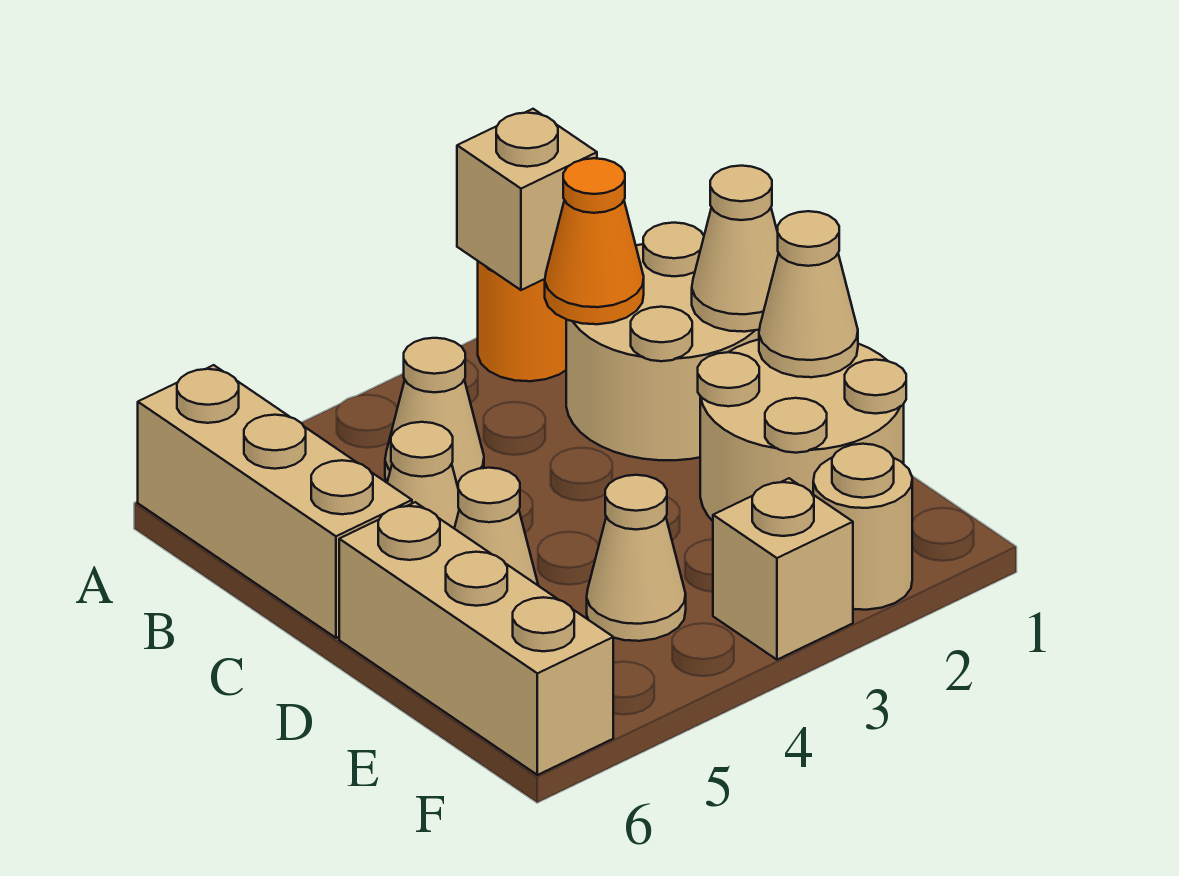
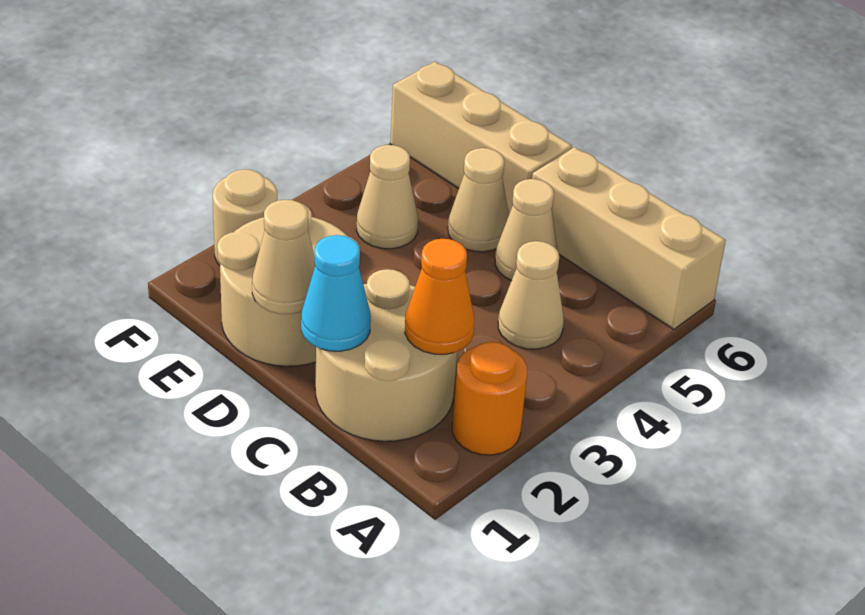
tan brick A2 level 2 -> none
tan cone C1 level 2 -> cyan cone C1 level 2
tan brick F3 level 1 -> none

